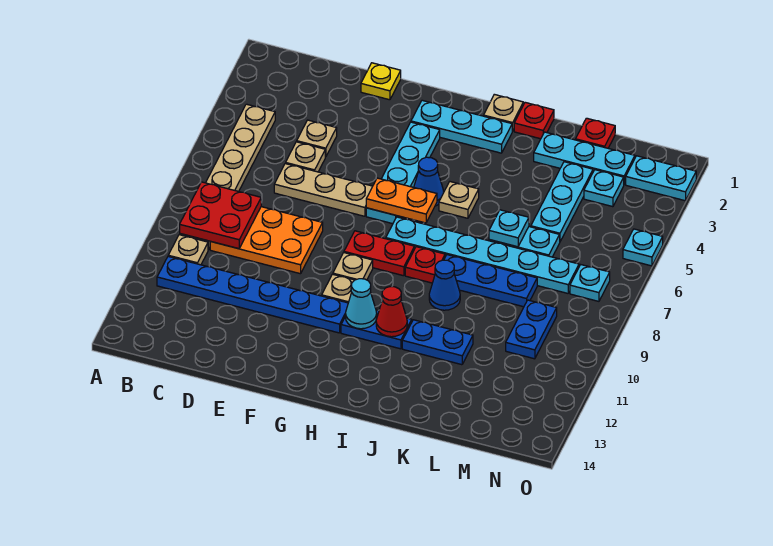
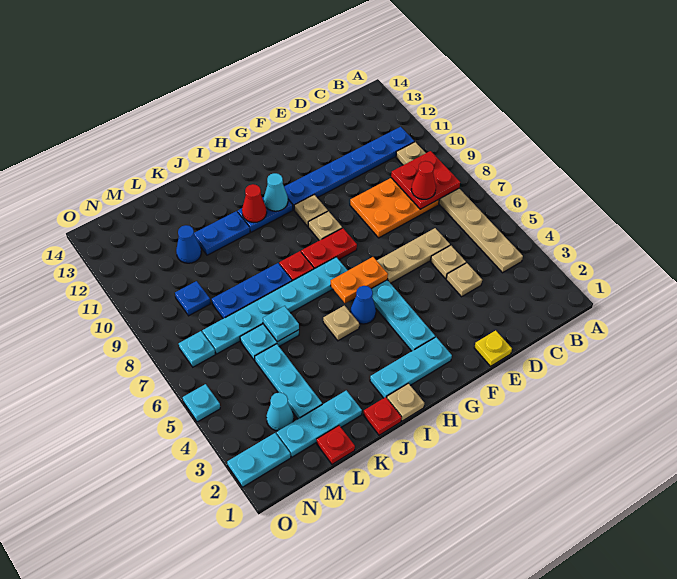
none -> red cone C8 level 3
blue cone J9 level 1 -> blue cone L11 level 1
cyan plate M3 level 1 -> cyan cone M3 level 1
blue plate M9:M10 level 1 -> blue plate M9 level 1

